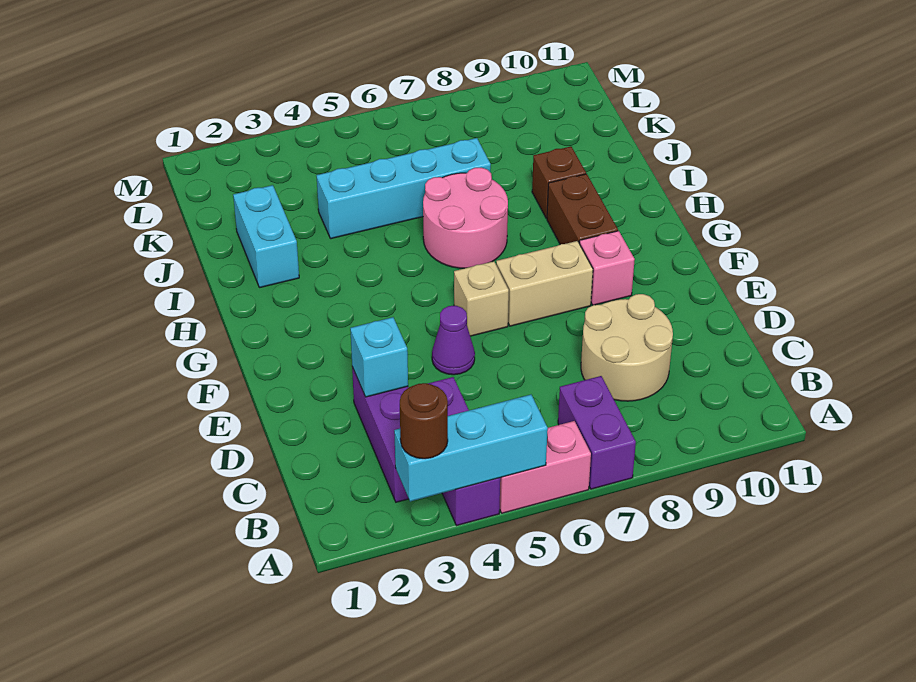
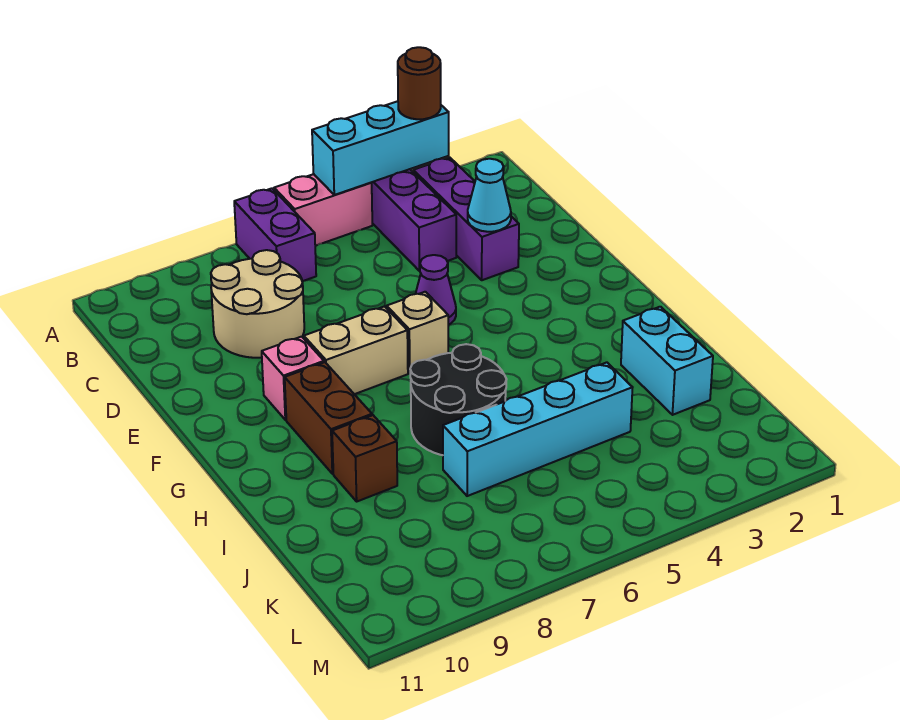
cyan brick D3 level 2 -> cyan cone D3 level 2
pink round brick H6:I7 level 1 -> black round brick H6:I7 level 1

